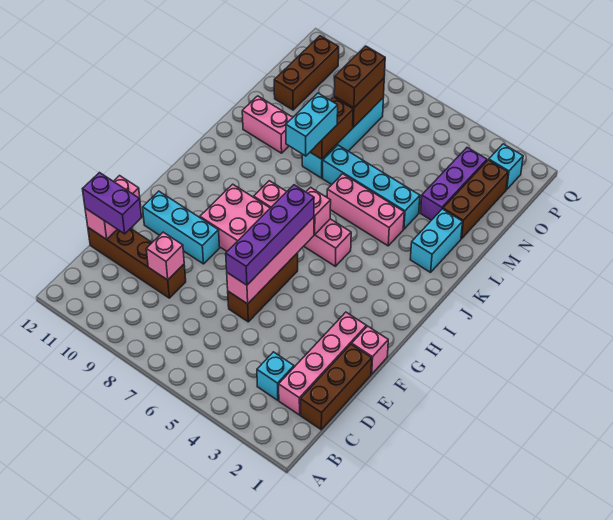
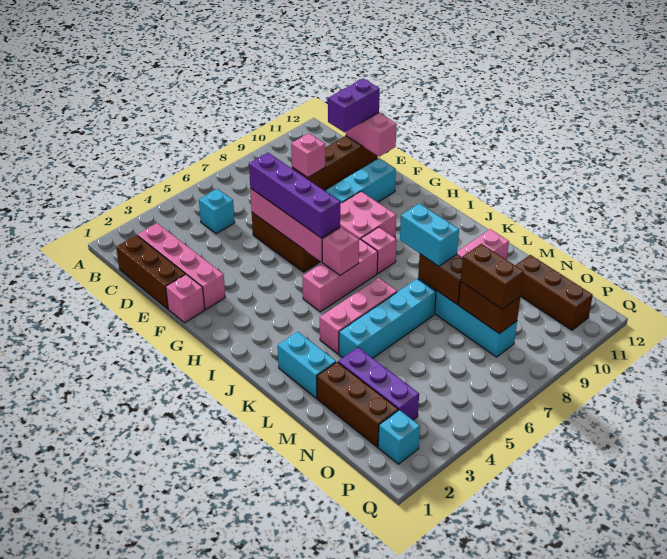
cyan brick C3 level 1 -> cyan brick C5 level 1

